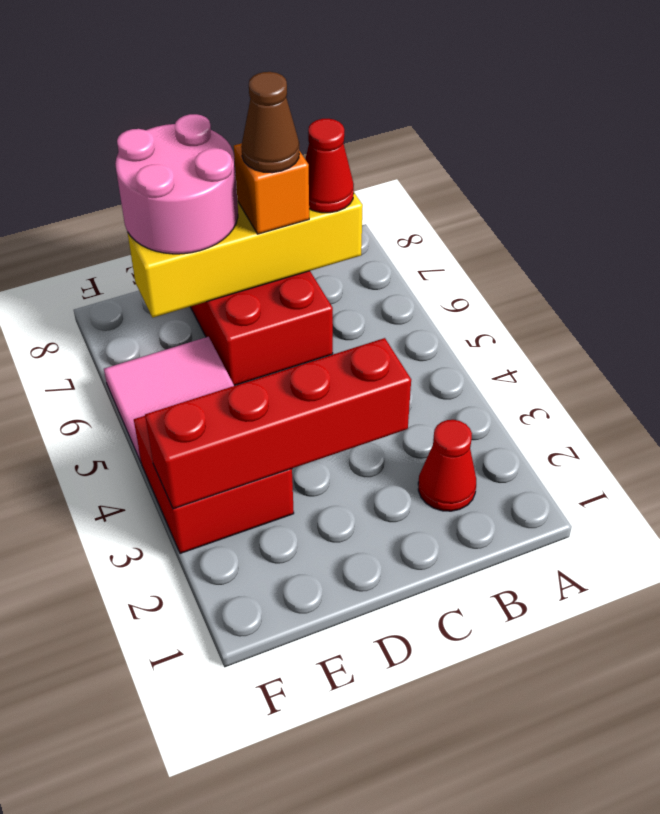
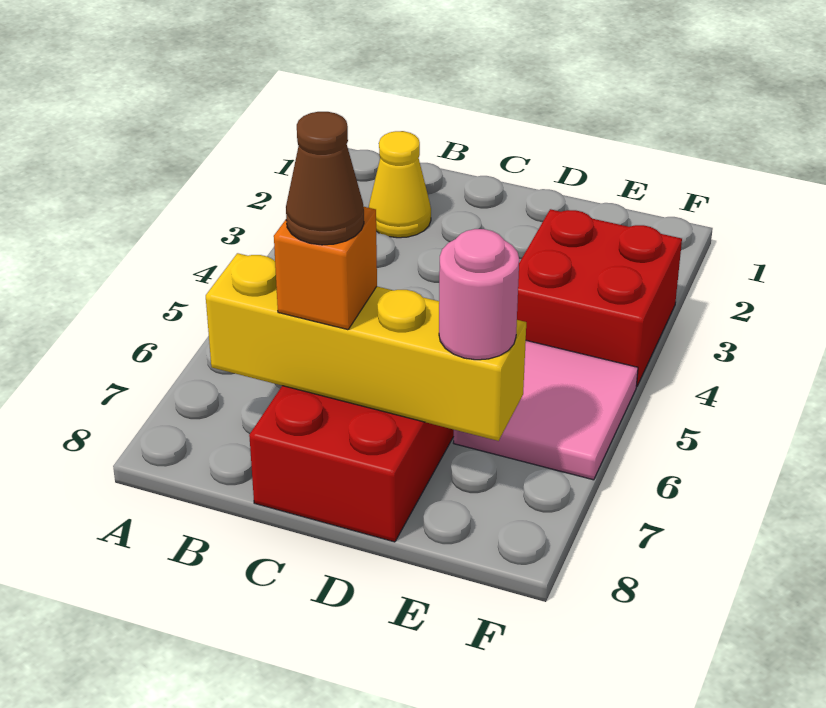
red cone B2 level 1 -> yellow cone B2 level 1
red cone B7 level 3 -> none
red brick C3:F3 level 2 -> none
pink round brick D7:E8 level 3 -> pink round brick E7 level 3

